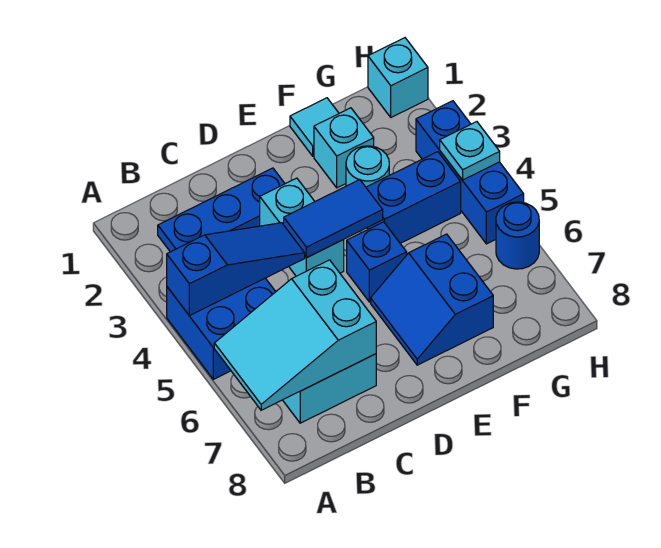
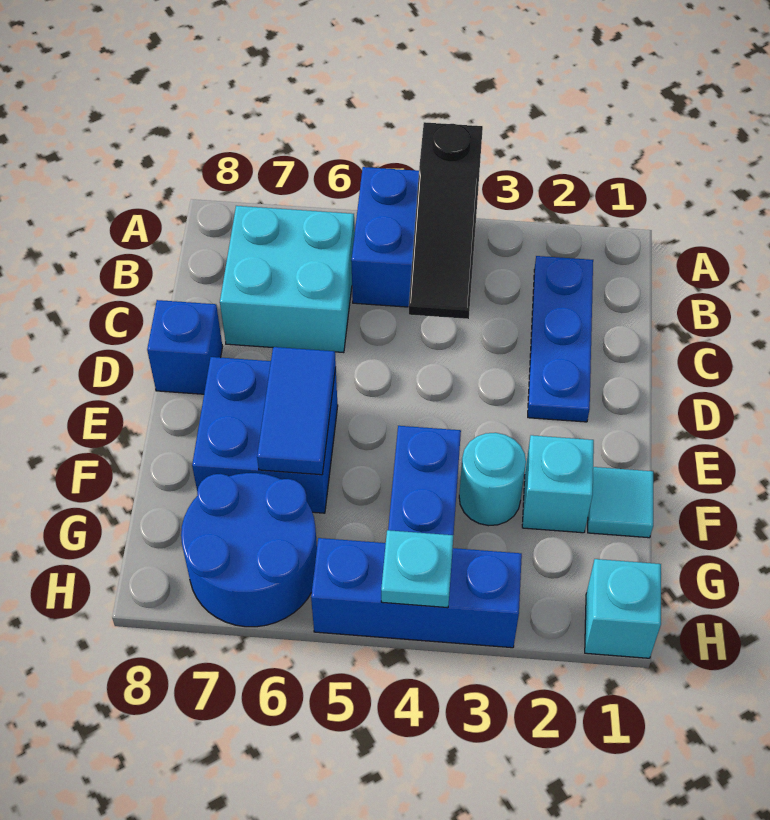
blue slope A4:C4 level 2 top A -> black slope A4:C4 level 2 top A
cyan slope A6:C7 level 2 top C -> none
cyan brick D3:D4 level 1 -> none
blue tile D4:E4 level 2 -> blue tile E6:F6 level 2
blue brick E5 level 1 -> blue brick D8 level 1
blue slope E6:F7 level 1 top F -> blue brick E6:F7 level 1
blue round brick H6 level 1 -> blue round brick G6:H7 level 1

